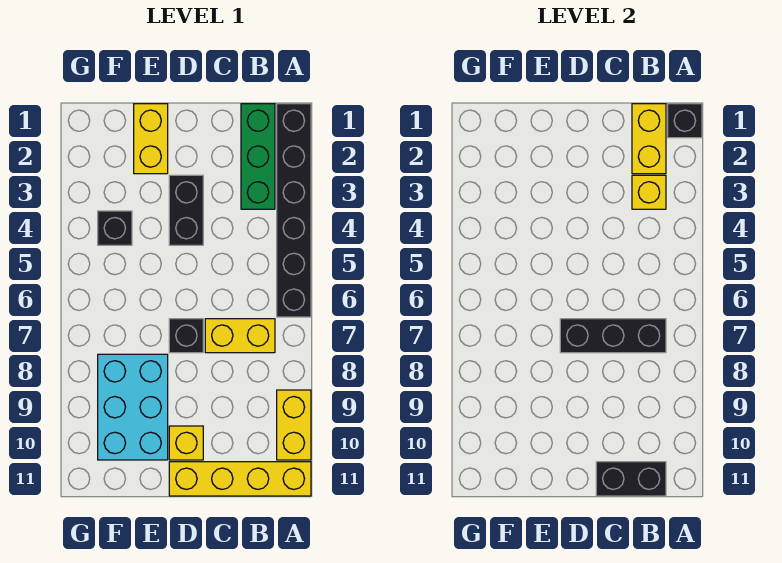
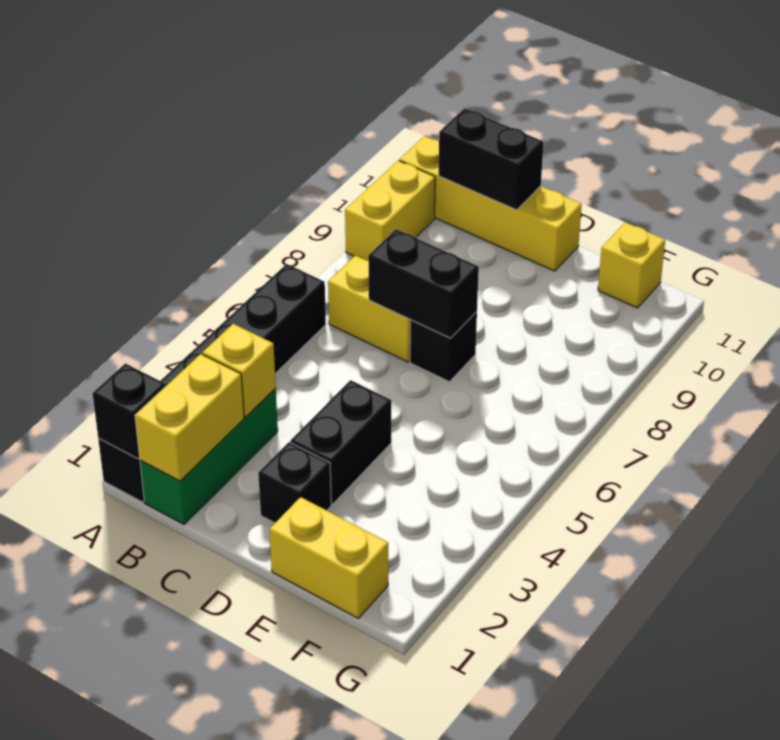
black brick B7:D7 level 2 -> black brick C7:D7 level 2
yellow brick D10 level 1 -> yellow brick F11 level 1
yellow brick E1:E2 level 1 -> yellow brick E1:F1 level 1
cyan brick E8:F10 level 1 -> none
black brick F4 level 1 -> black brick D2 level 1

